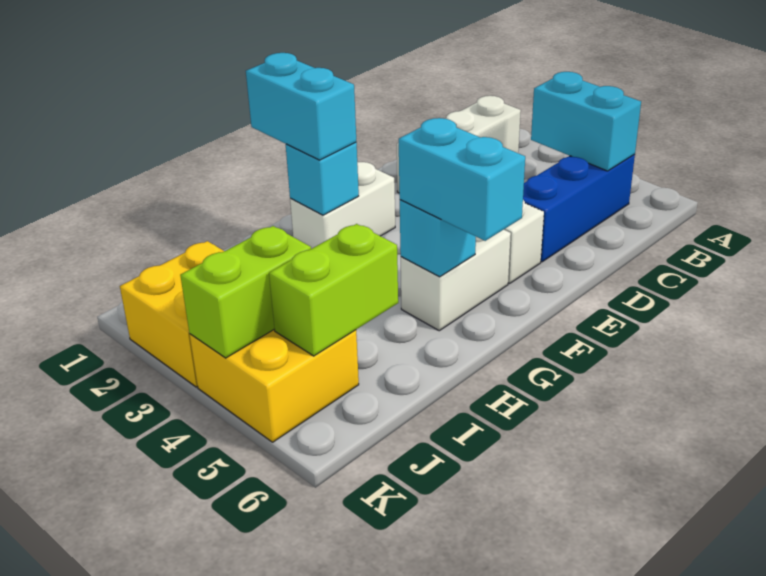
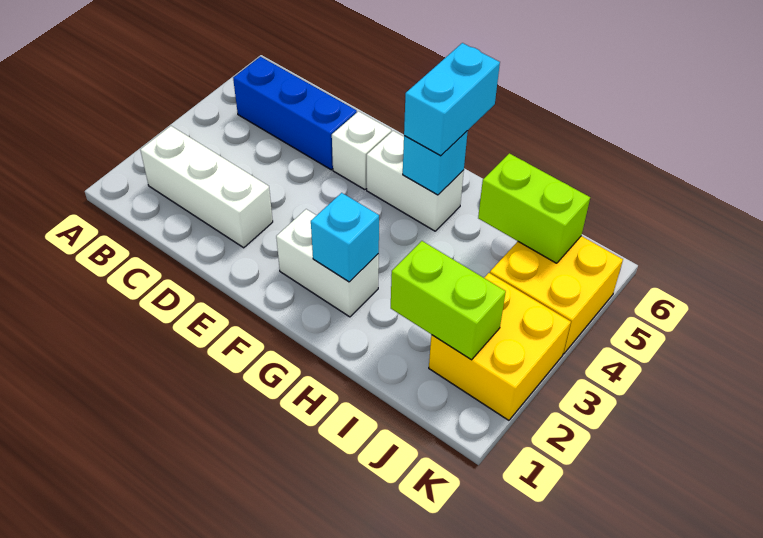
cyan brick B4:B5 level 2 -> none
cyan brick G1:G2 level 3 -> none
lime brick J4:K4 level 2 -> lime brick I2:J2 level 2

